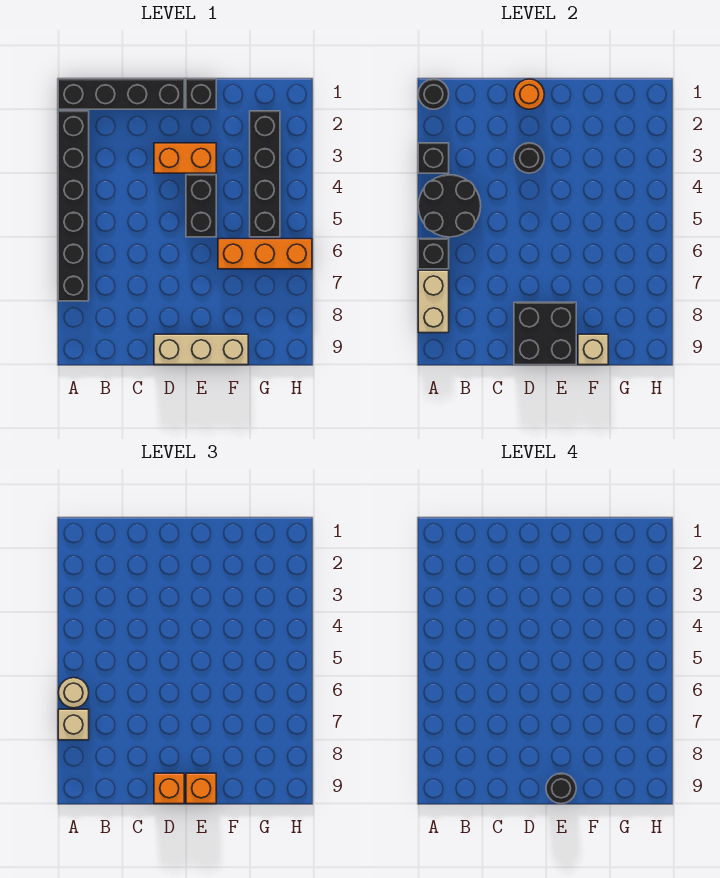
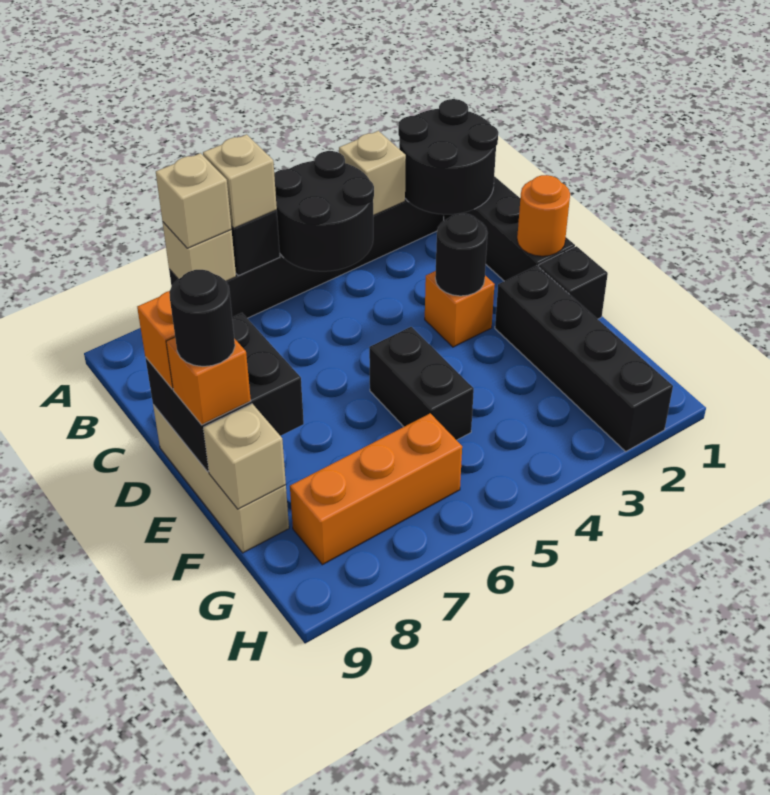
black round brick A1 level 2 -> black round brick A1:B2 level 2
black brick A3 level 2 -> tan brick A3 level 2
tan round brick A6 level 3 -> tan brick A6 level 3
tan brick A7:A8 level 2 -> tan brick A7 level 2
orange brick D3:E3 level 1 -> orange brick D3 level 1
black brick E4:E5 level 1 -> black brick E5:F5 level 1
orange brick F6:H6 level 1 -> orange brick G6:G8 level 1
black brick G2:G5 level 1 -> black brick E2:H2 level 1

